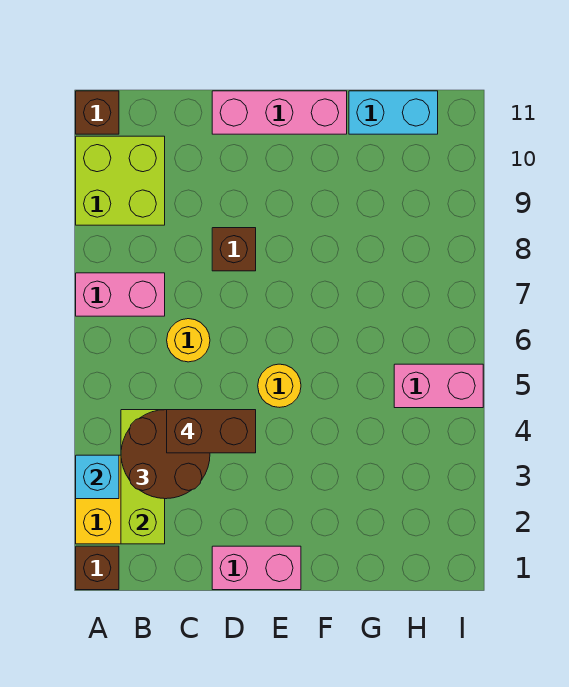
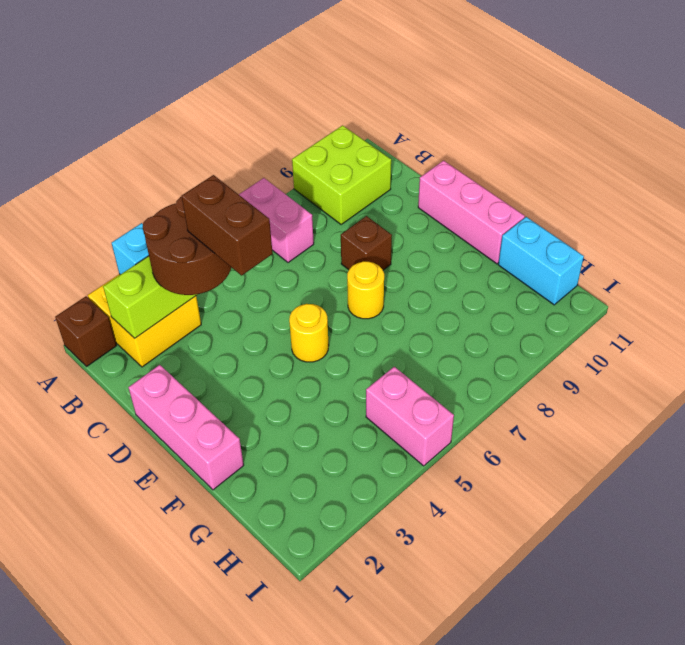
brown brick A11 level 1 -> none
yellow round brick C6 level 1 -> yellow round brick E7 level 1
pink brick D1:E1 level 1 -> pink brick D1:F1 level 1

